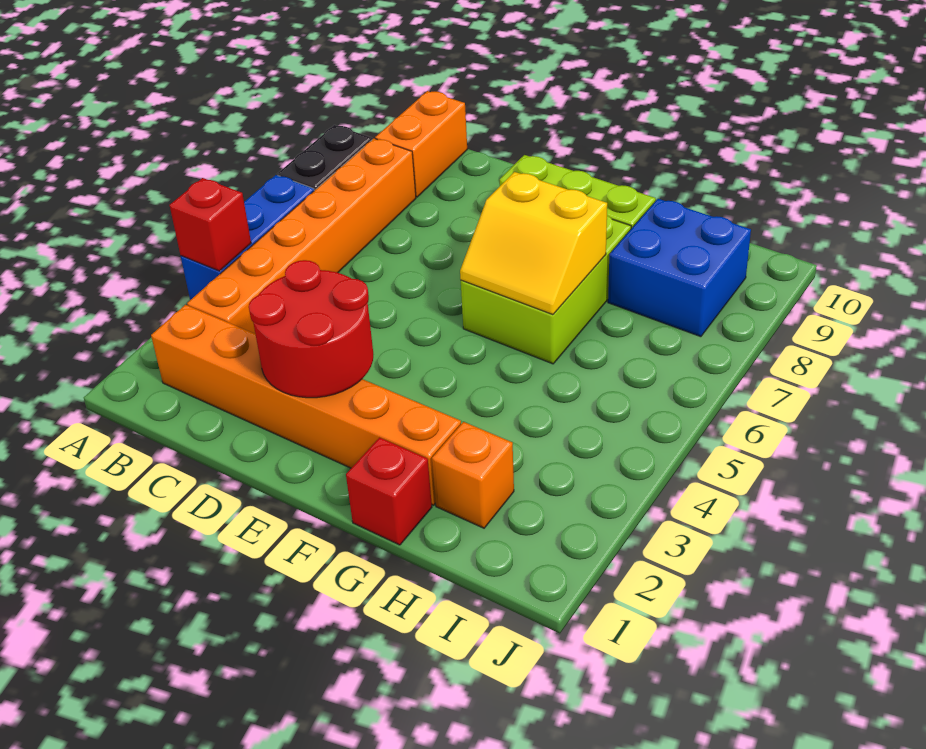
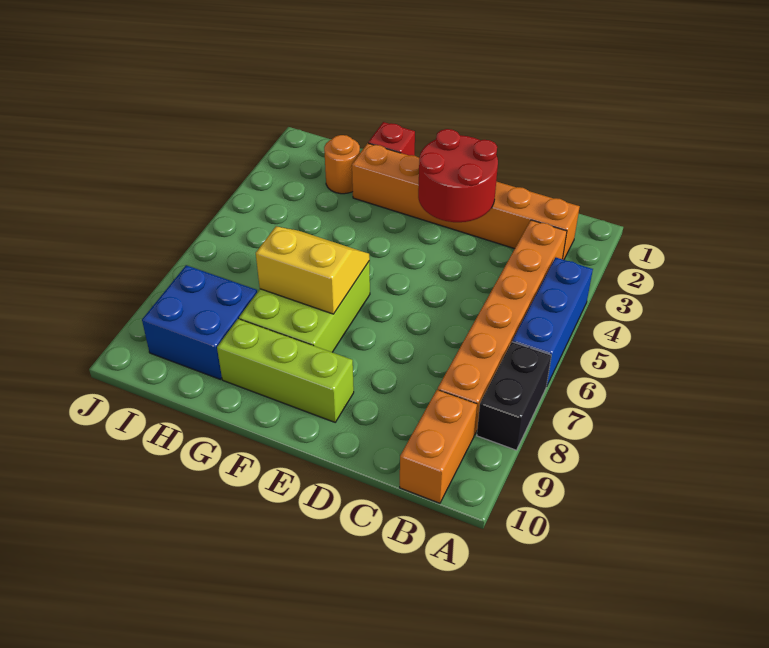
red brick A4 level 2 -> none
orange brick H2 level 1 -> orange round brick H2 level 1

